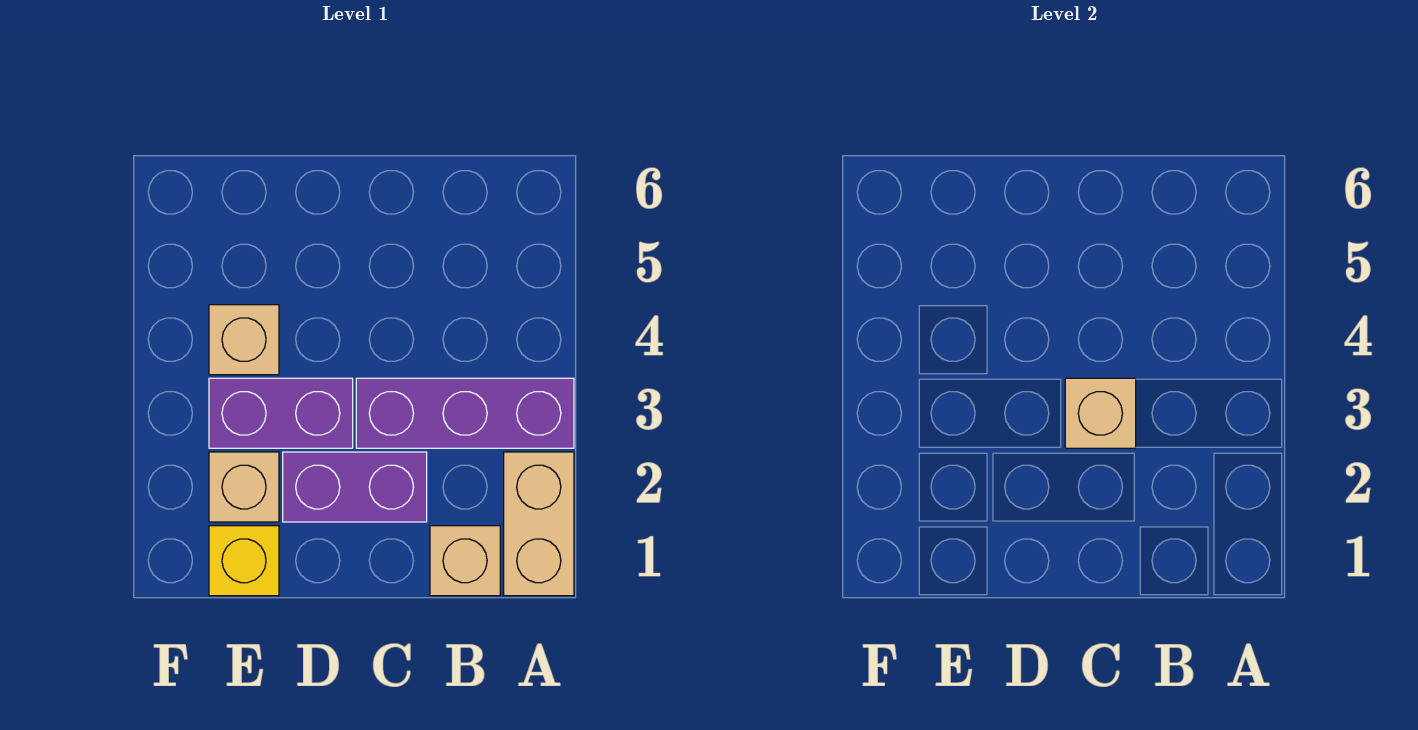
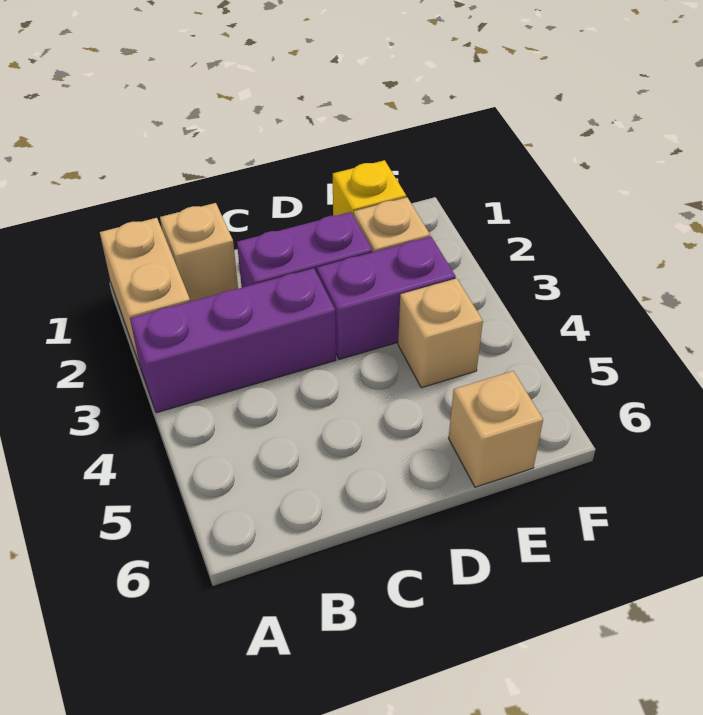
tan brick C3 level 2 -> tan brick E6 level 1

